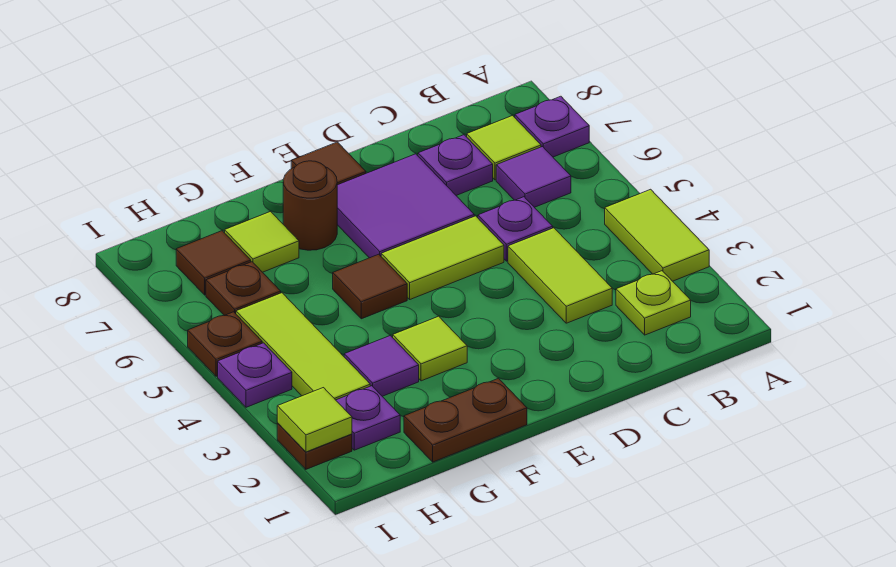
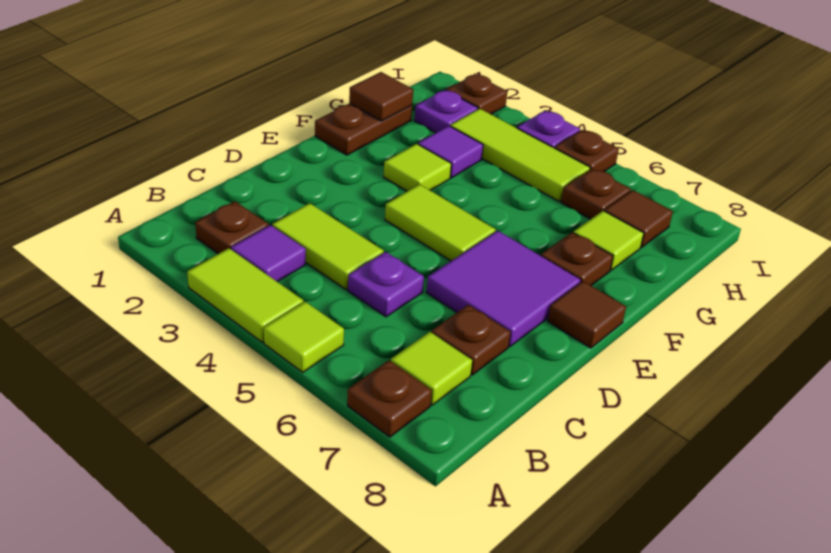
purple plate A7 level 1 -> brown plate A7 level 1
lime plate B2 level 1 -> brown plate B2 level 1
purple tile B6 level 1 -> purple tile B3 level 1
purple plate C7 level 1 -> brown plate C7 level 1
lime tile D5:E5 level 1 -> lime tile E4:E5 level 1
brown tile F5 level 1 -> brown tile G1 level 2
brown round brick F7 level 1 -> brown plate F7 level 1
lime tile I2 level 2 -> lime tile A5 level 1

